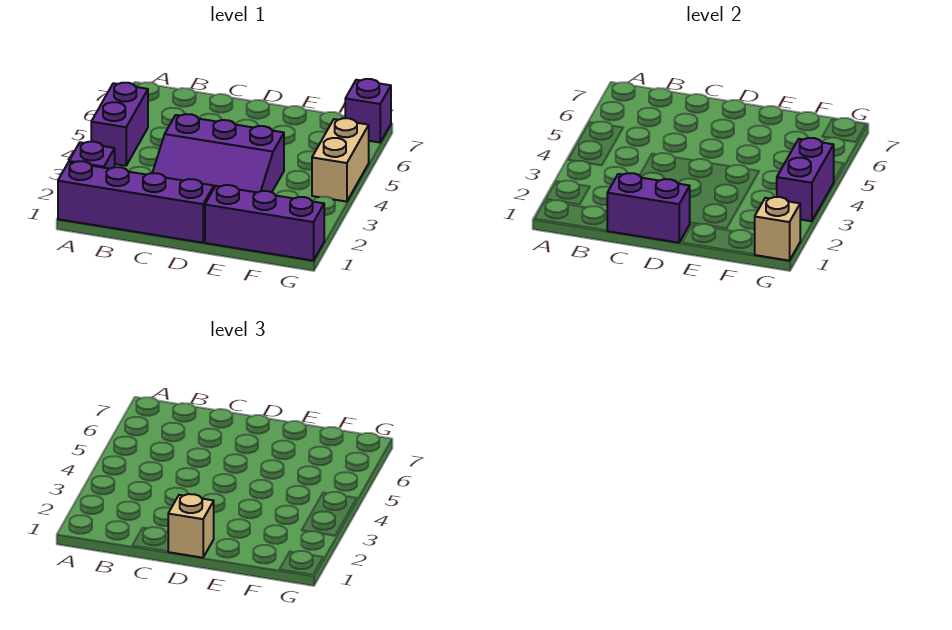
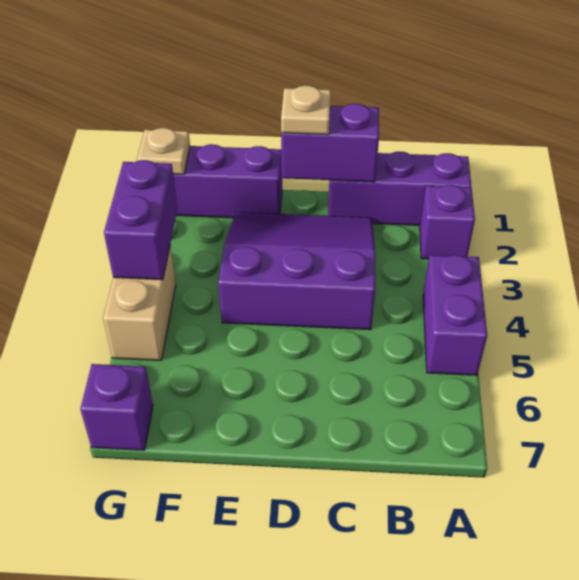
purple brick A1:D1 level 1 -> purple brick A1:C1 level 1
tan brick D1 level 3 -> tan plate D1 level 3
tan brick G1 level 2 -> tan plate G1 level 2

